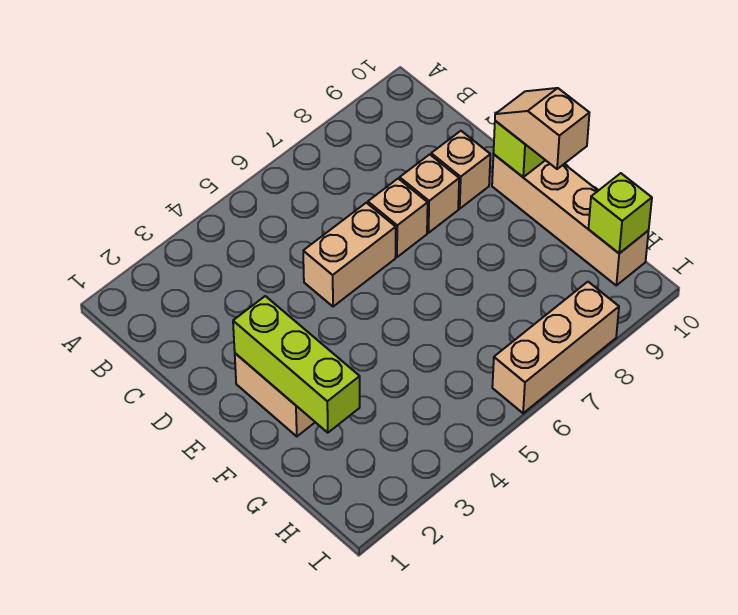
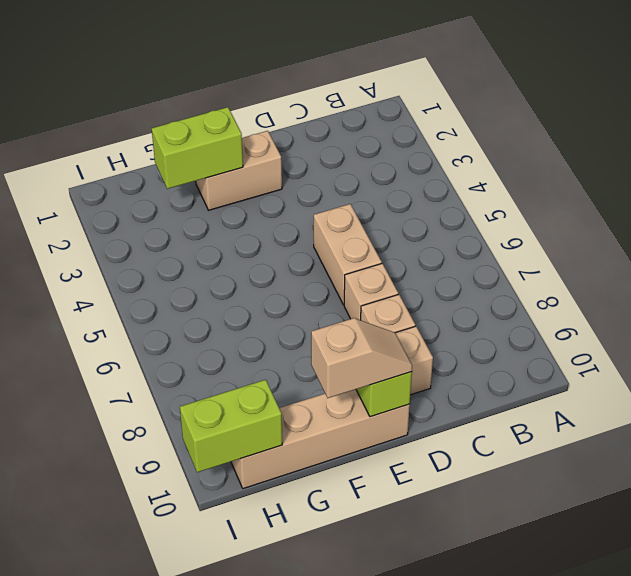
lime brick E2:G2 level 2 -> lime brick F2:G2 level 2
lime brick H10 level 2 -> lime brick H10:I10 level 2
tan brick I6:I8 level 1 -> none

